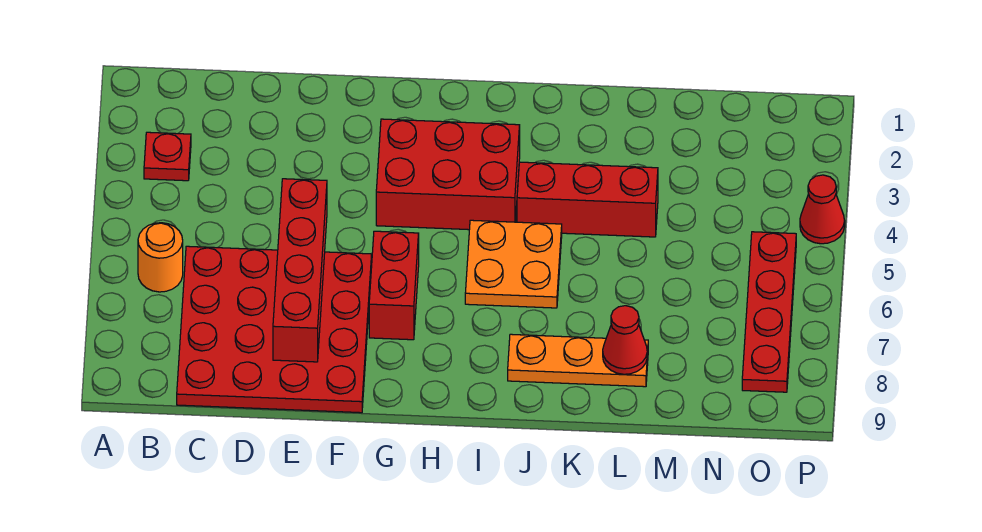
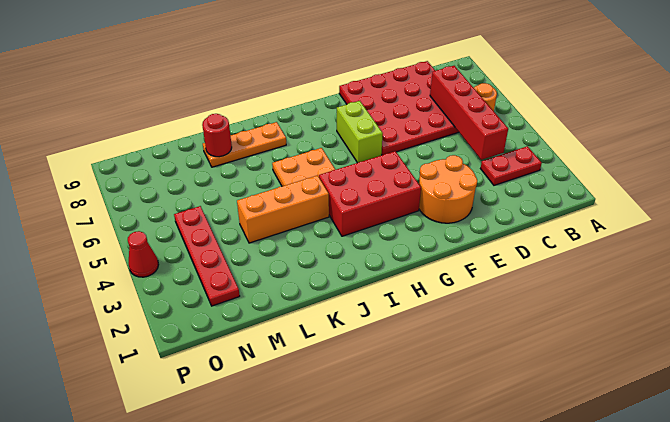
red plate B3 level 1 -> red plate B3:C3 level 1
none -> orange round brick E2:F3 level 1
red brick E5:E8 level 2 -> red brick C4:C7 level 2
red brick G6:G7 level 1 -> lime brick G6:G7 level 1
red brick J4:L4 level 1 -> orange brick J4:L4 level 1
red cone L8 level 2 -> red round brick L8 level 2
red plate O5:O8 level 1 -> red plate N2:N5 level 1

